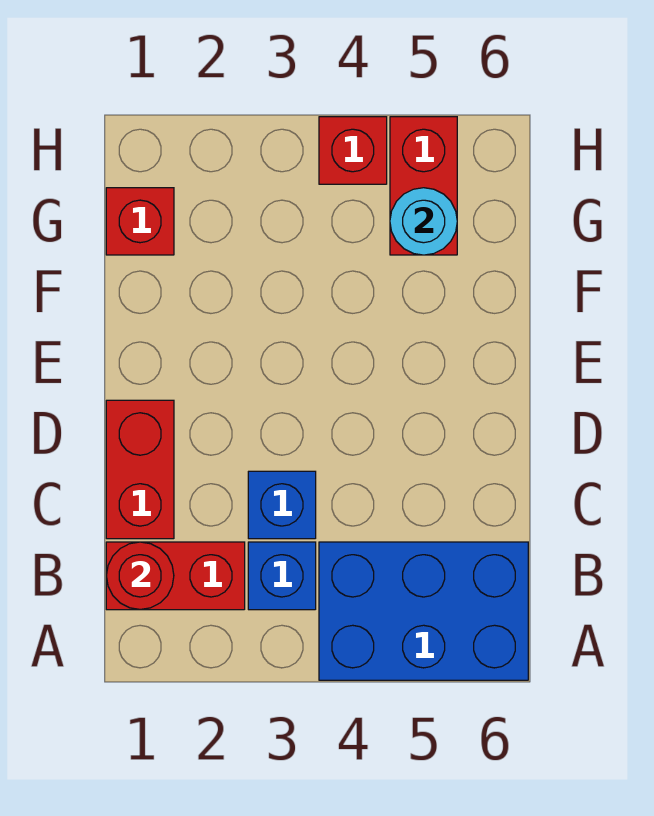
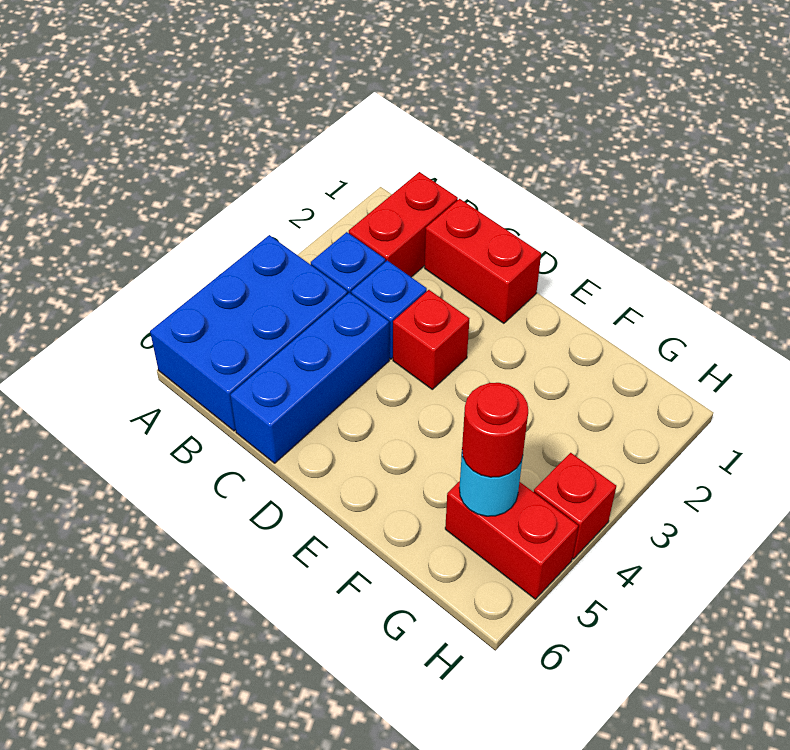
red round brick B1 level 2 -> red round brick G5 level 3
none -> blue brick C4:C6 level 1
red brick G1 level 1 -> red brick D3 level 1

